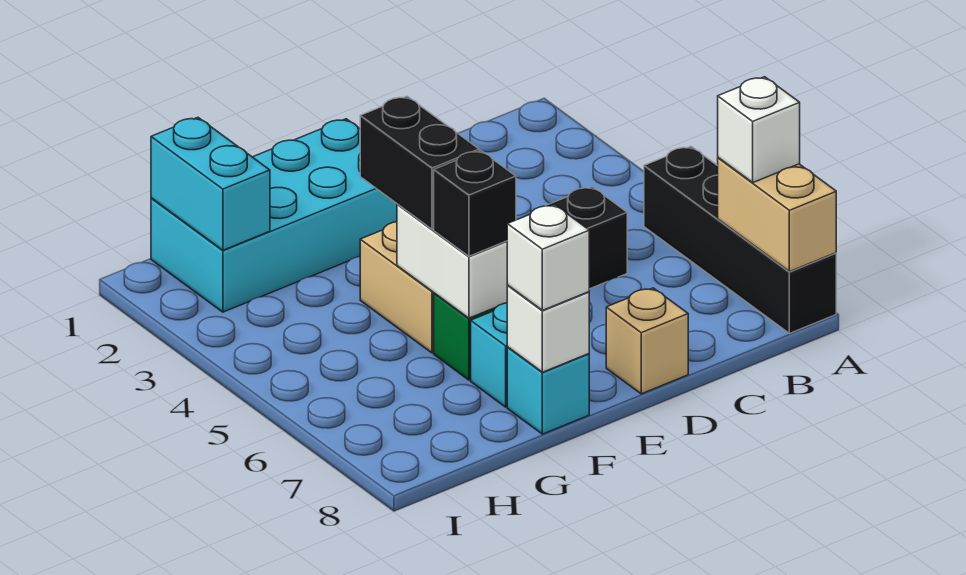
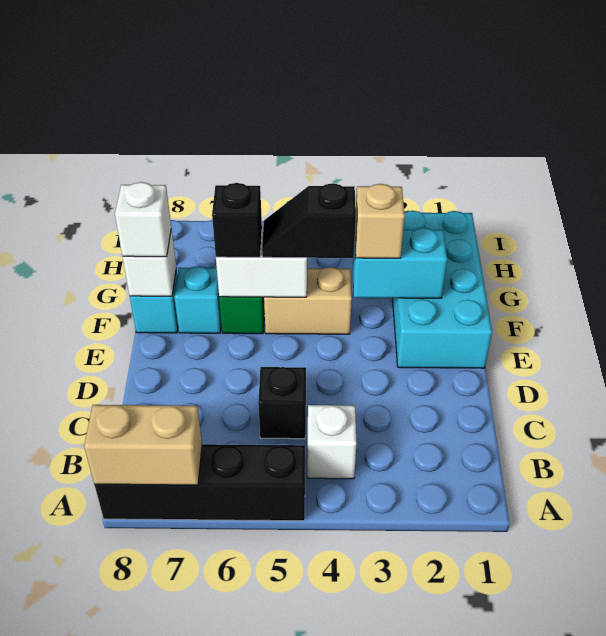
white brick A7 level 3 -> white brick B4 level 1
tan brick D8 level 1 -> tan brick F3 level 3
black brick F4:F5 level 3 -> black slope F4:F5 level 3 top 4
cyan brick H1:H2 level 2 -> cyan brick F2:F3 level 2

